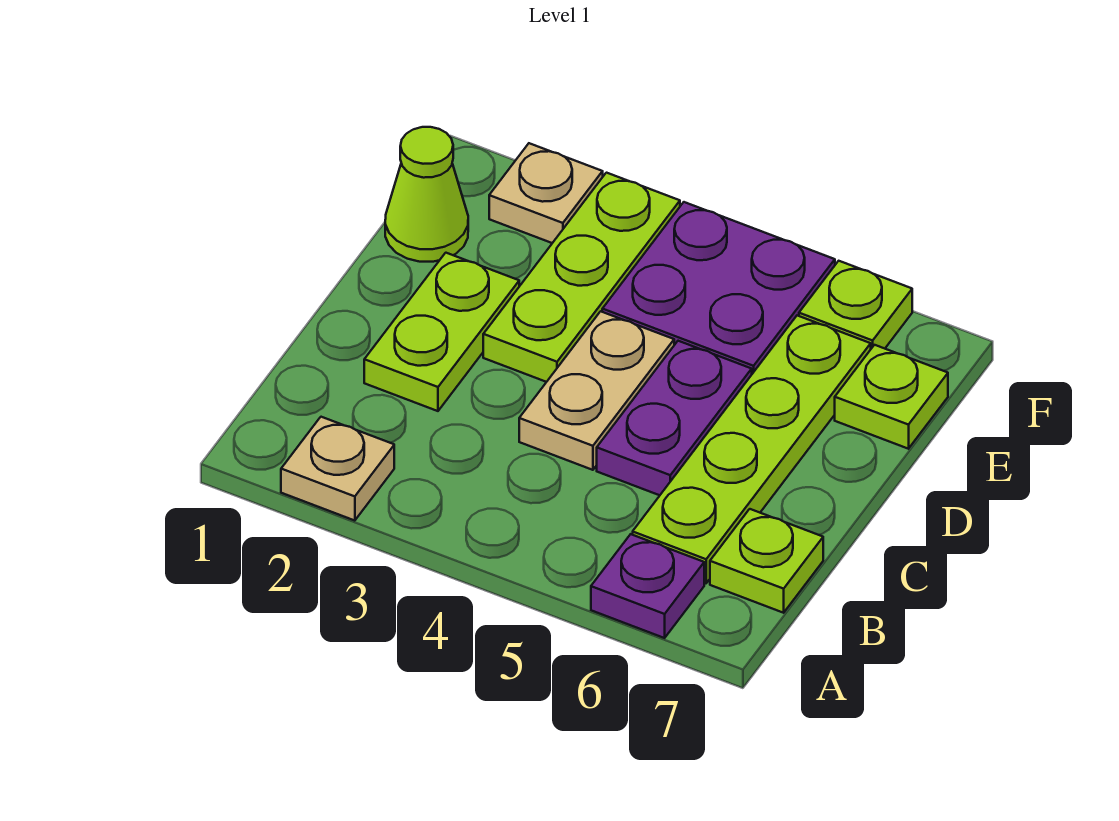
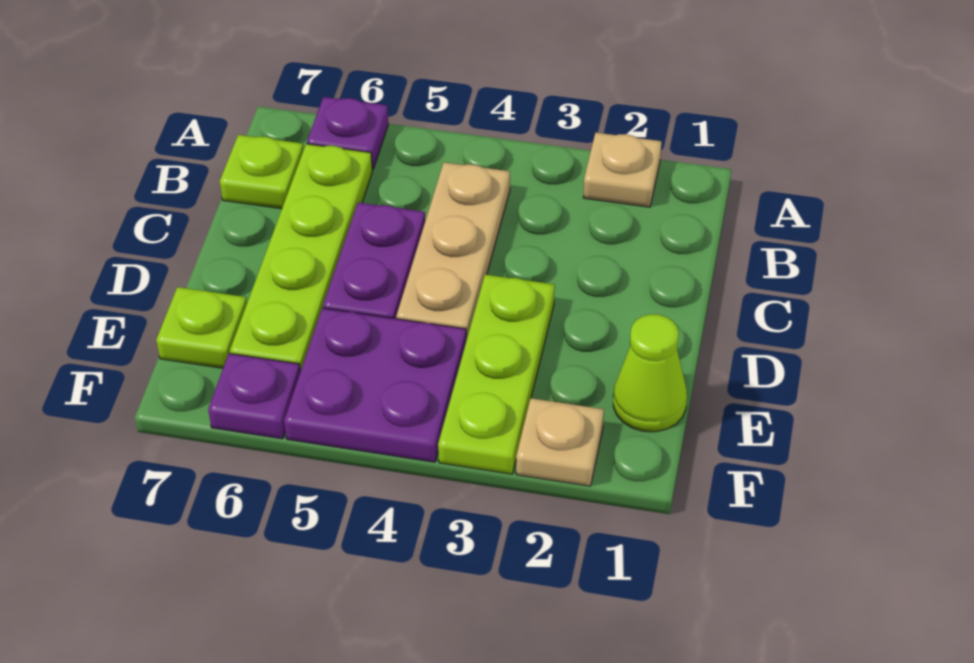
lime plate C2:D2 level 1 -> none
tan plate C4:D4 level 1 -> tan plate B4:D4 level 1
lime plate F6 level 1 -> purple plate F6 level 1

